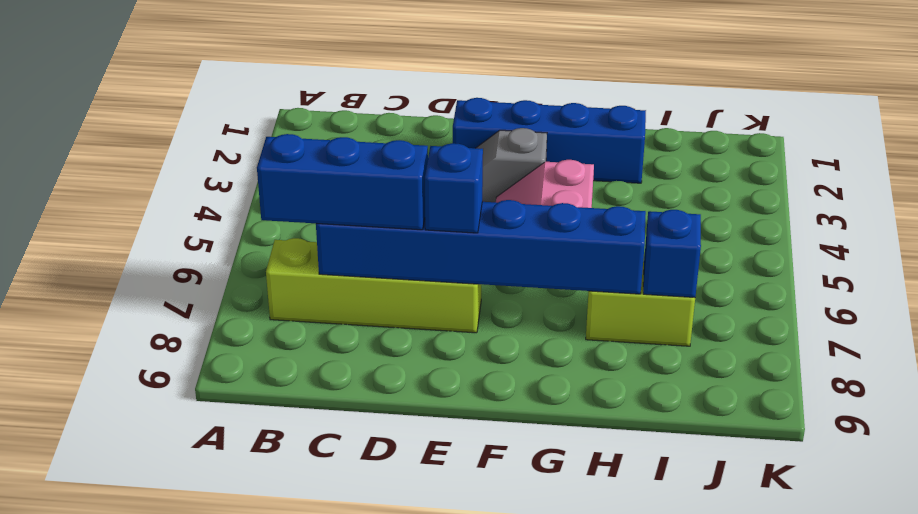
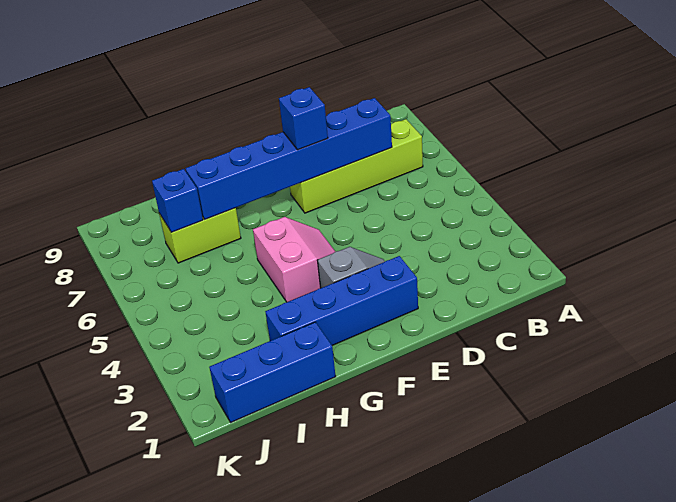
blue brick B7:D7 level 3 -> blue brick H1:J1 level 1

